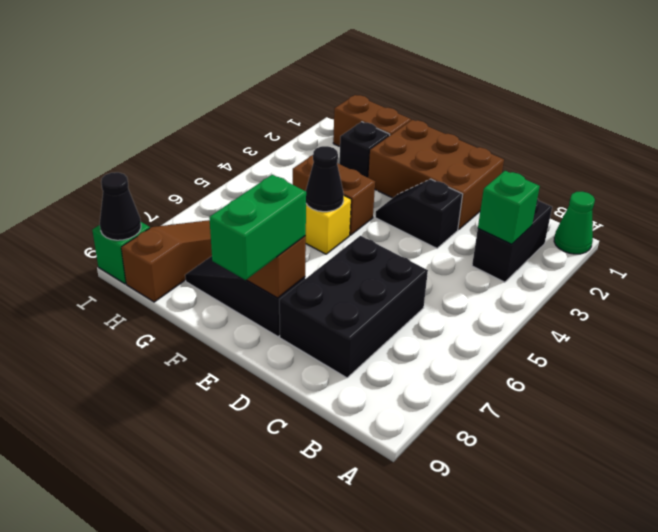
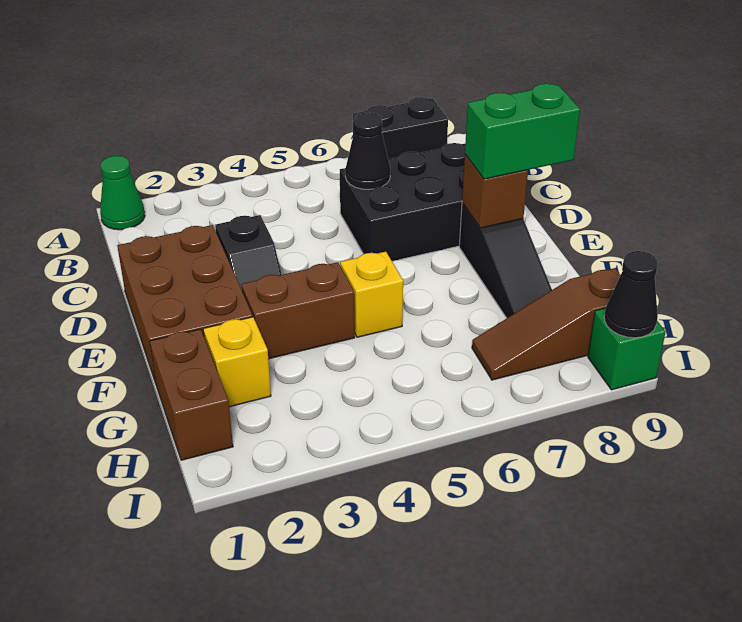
black brick B2:B3 level 1 -> black brick A7:A8 level 1
green brick B3 level 2 -> none
brown brick F4:G4 level 1 -> brown brick F3:F4 level 1
black cone F5 level 2 -> black cone C6 level 2
black brick G2 level 1 -> yellow brick G2 level 1

